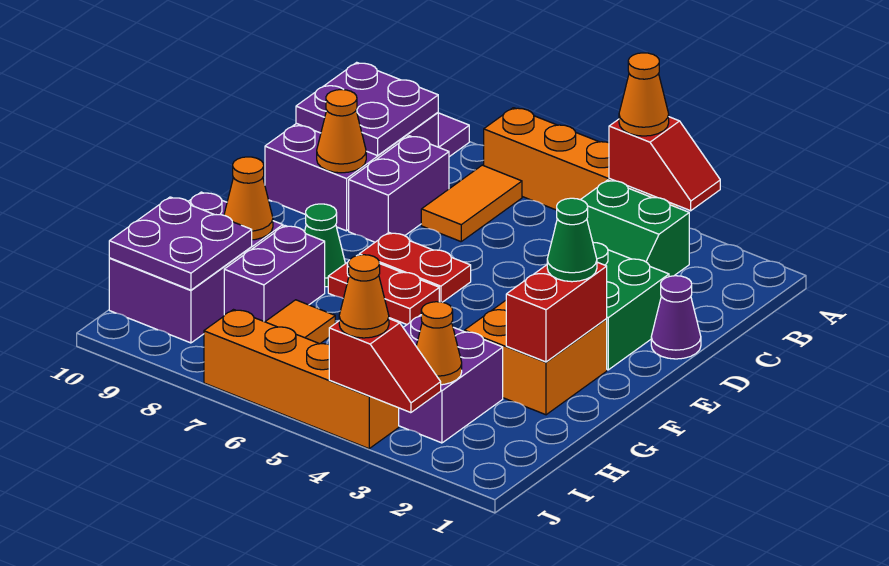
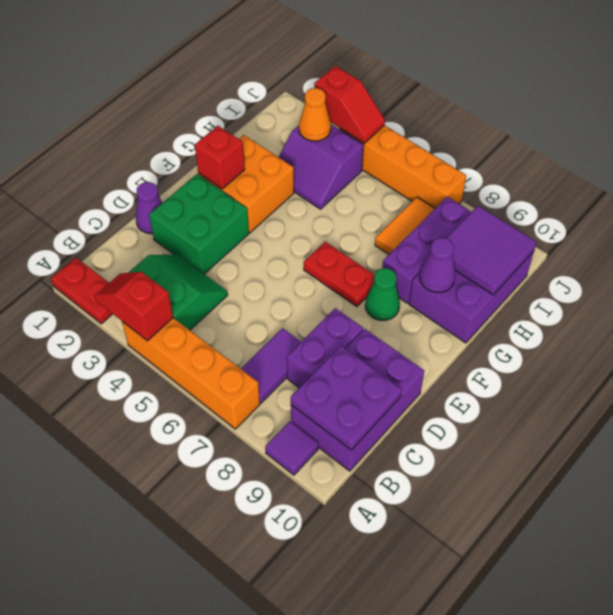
orange cone A4 level 3 -> none
orange tile B7:C7 level 1 -> purple tile B7:C7 level 1
orange cone D9 level 2 -> none
red plate E6:E7 level 1 -> red plate A1:A2 level 1
red brick F2:G2 level 2 -> red brick F2 level 2
green cone F2 level 3 -> none
purple brick G8:H8 level 1 -> purple brick G8:I8 level 1
orange cone G9 level 2 -> purple cone G9 level 2
purple brick H3:I4 level 1 -> purple slope H3:I4 level 1 top I
purple plate H9:I10 level 2 -> purple tile H9:I10 level 2
red slope J3:J4 level 2 top 4 -> red slope J3:J4 level 2 top 3
orange cone J4 level 3 -> none

